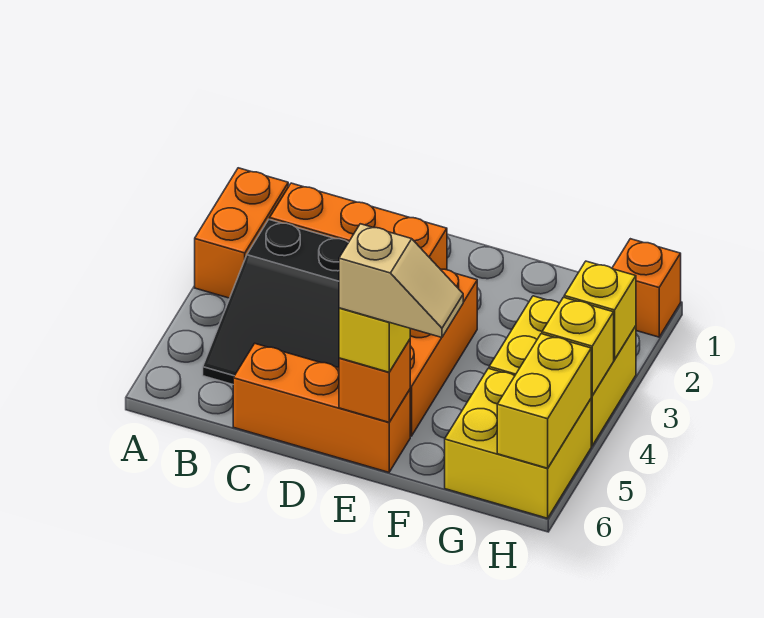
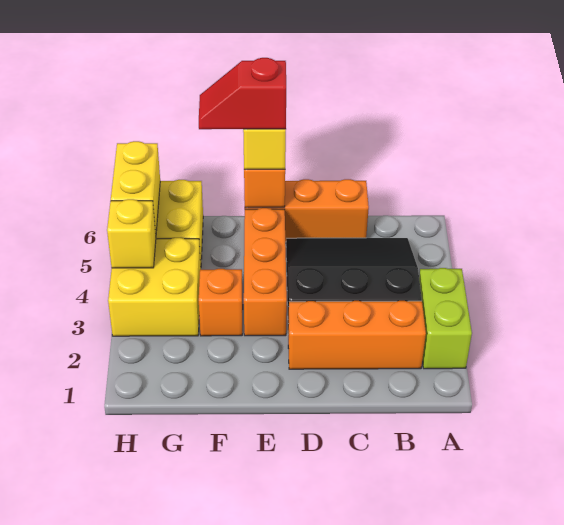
orange brick A2:A3 level 1 -> lime brick A2:A3 level 1
tan slope E6:F6 level 4 top E -> red slope E6:F6 level 4 top E
orange brick H1 level 1 -> orange brick F3 level 1
yellow brick H3 level 2 -> none

